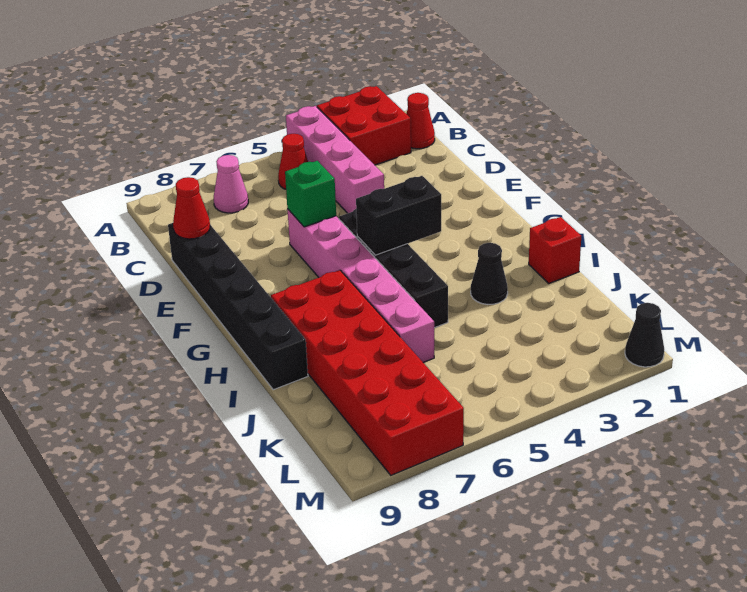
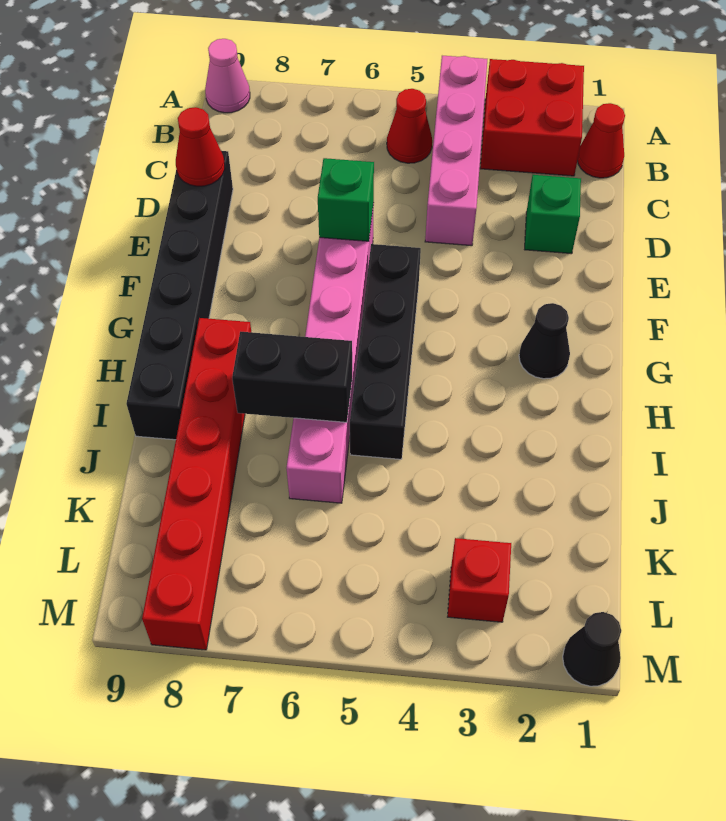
pink cone B7 level 1 -> pink cone A9 level 1
none -> green brick D2 level 1
black brick G4:G5 level 2 -> black brick I6:I7 level 2
red brick H7:M8 level 1 -> red brick H8:M8 level 1
red brick I1 level 1 -> red brick L3 level 1
black cone I3 level 1 -> black cone G2 level 1

